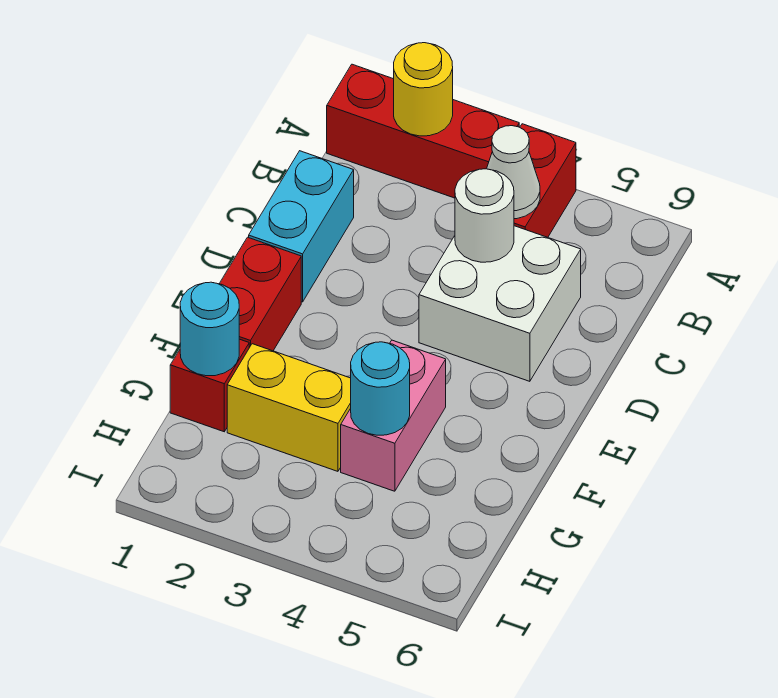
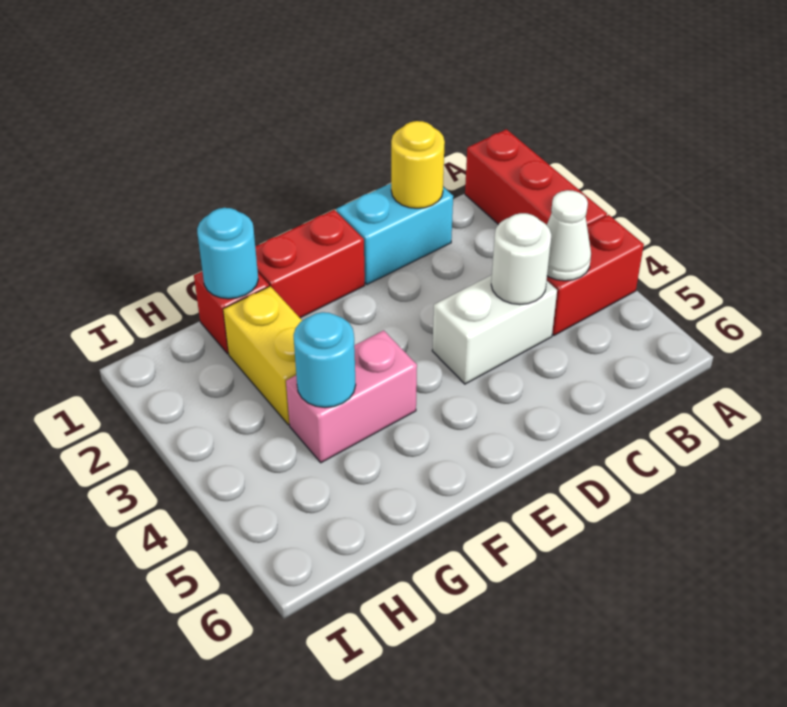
yellow round brick A2 level 2 -> yellow round brick C1 level 2
white brick C4:D5 level 1 -> white brick C4:D4 level 1

